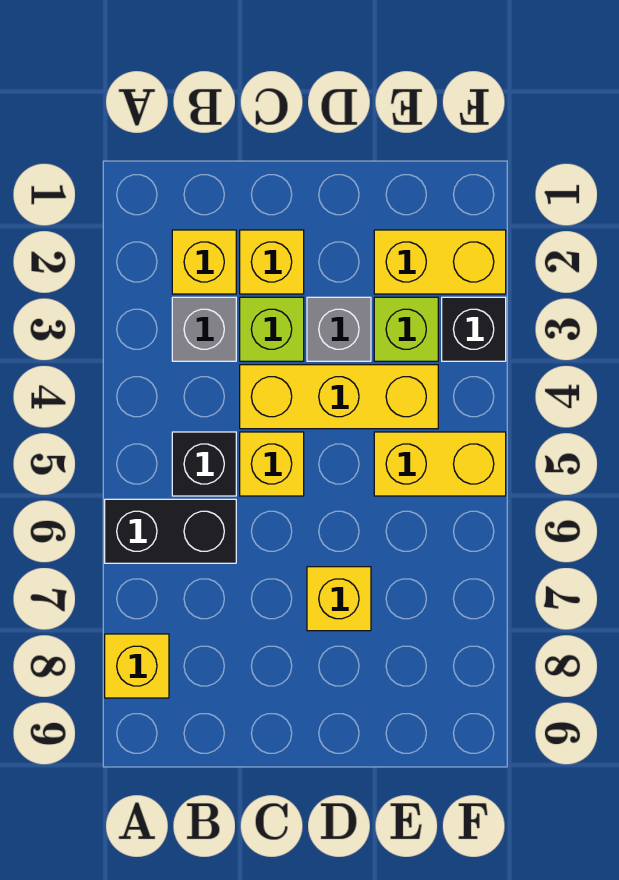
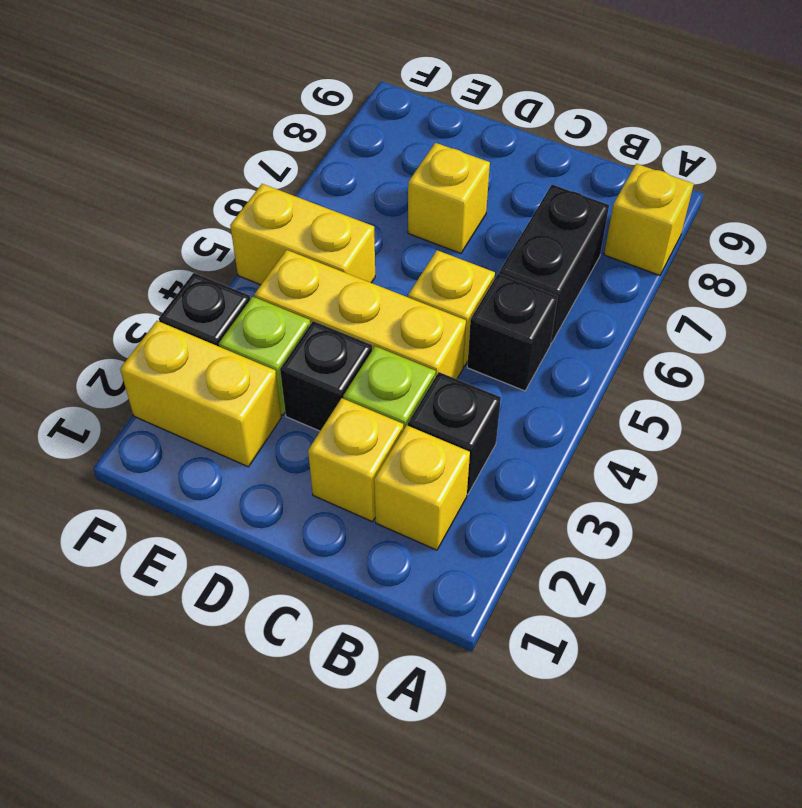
black brick A6:B6 level 1 -> black brick B6:B7 level 1
grey brick B3 level 1 -> black brick B3 level 1
grey brick D3 level 1 -> black brick D3 level 1

